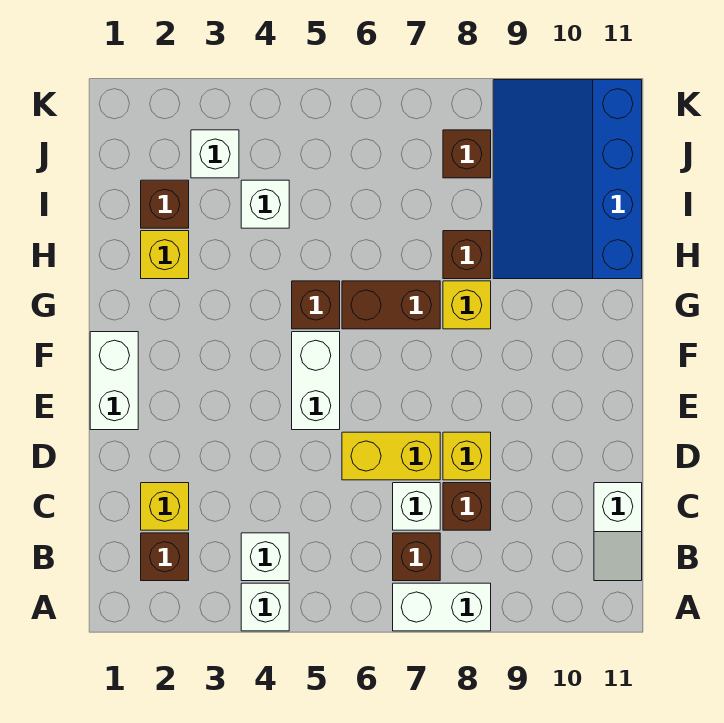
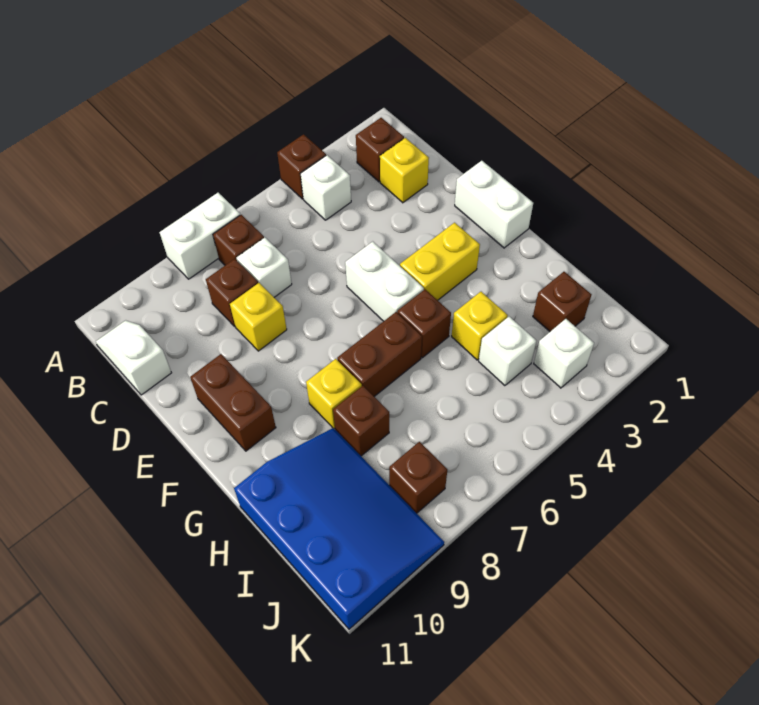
white brick A4 level 1 -> brown brick A4 level 1
yellow brick D6:D7 level 1 -> yellow brick F3:F4 level 1
none -> brown brick E10:F10 level 1
yellow brick H2 level 1 -> yellow brick H4 level 1

